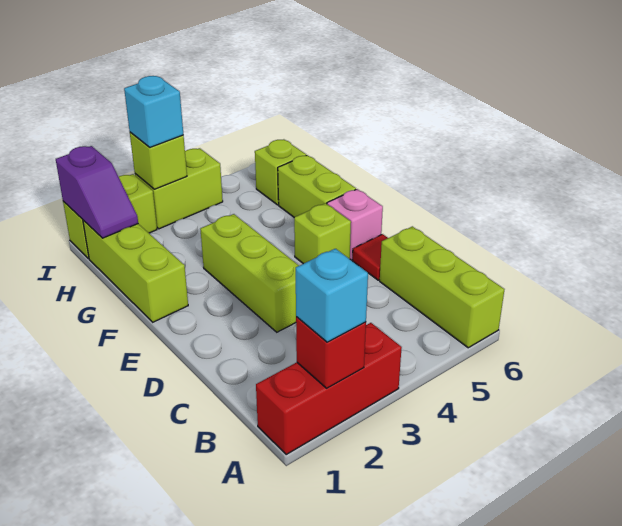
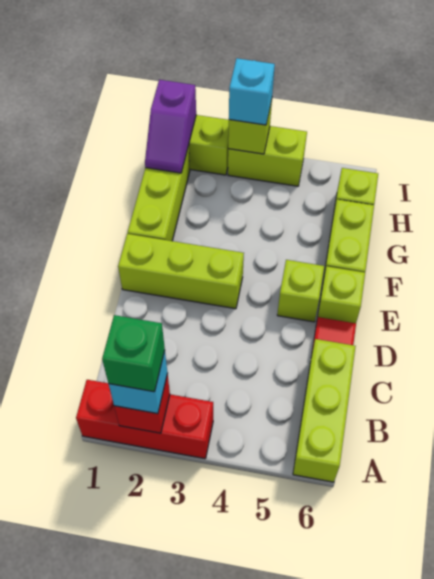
none -> green brick A2 level 4
lime brick D3:F3 level 1 -> lime brick E1:E3 level 1
pink brick E6 level 1 -> lime brick E6 level 1

